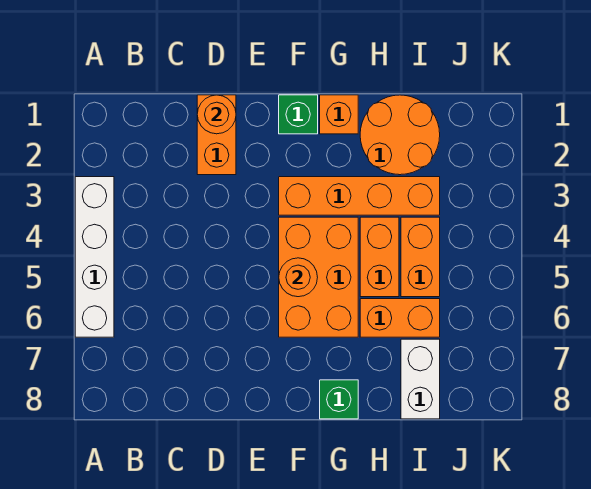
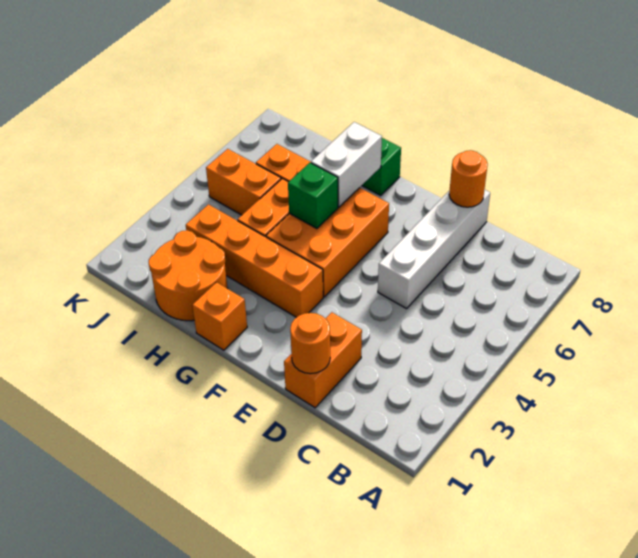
white brick A3:A6 level 1 -> white brick D5:D8 level 1
green brick F1 level 1 -> green brick G5 level 2
orange round brick F5 level 2 -> orange round brick D8 level 2
orange brick I4:I5 level 1 -> orange brick I5:J5 level 1
white brick I7:I8 level 1 -> white brick G6:G7 level 2

